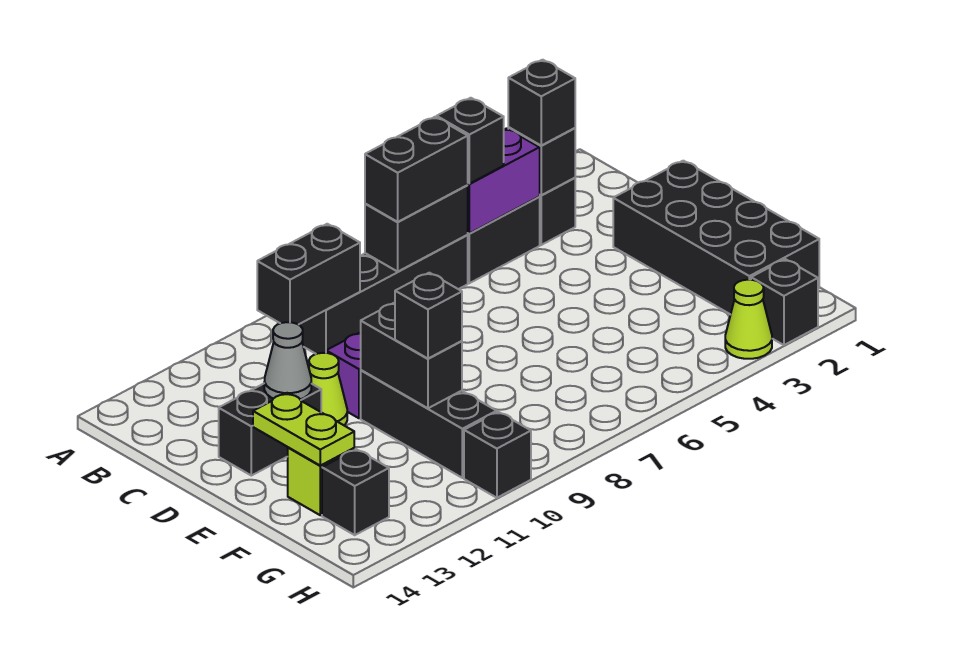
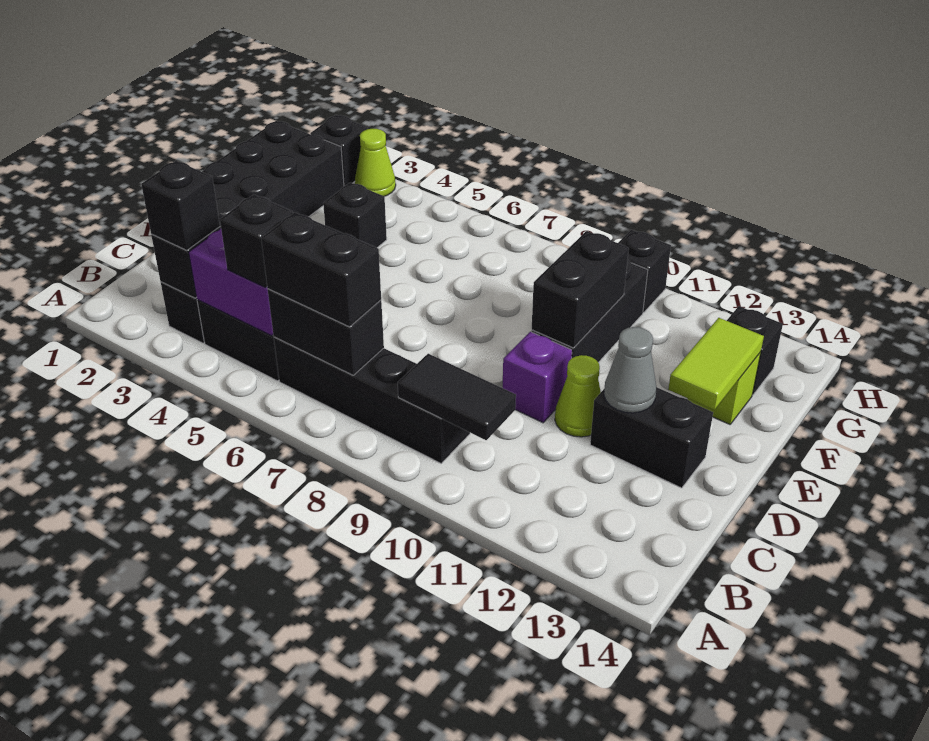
black brick B9:B10 level 2 -> black tile B9:B10 level 2
lime plate E13:F13 level 2 -> lime tile E13:F13 level 2
black brick F10 level 3 -> black brick F4 level 1

